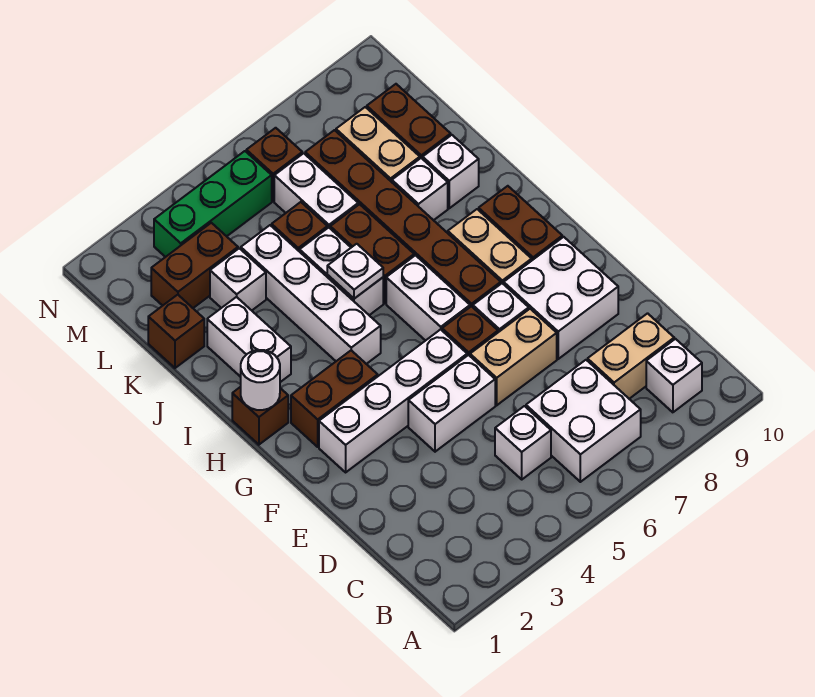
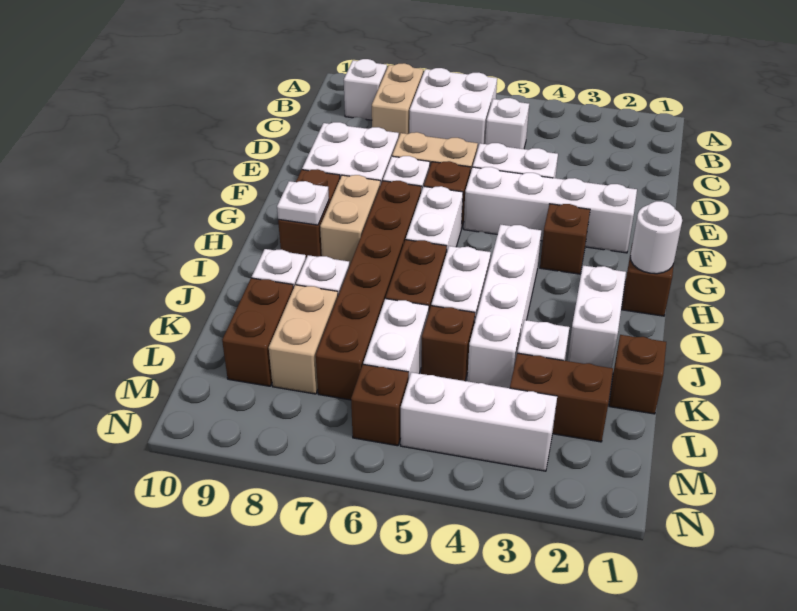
tan brick C8:C9 level 1 -> tan brick B8:C8 level 1
brown brick G2:G3 level 1 -> brown brick G3 level 1
white plate I5 level 2 -> white plate H9 level 2
green brick M3:M5 level 1 -> white brick M3:M5 level 1

